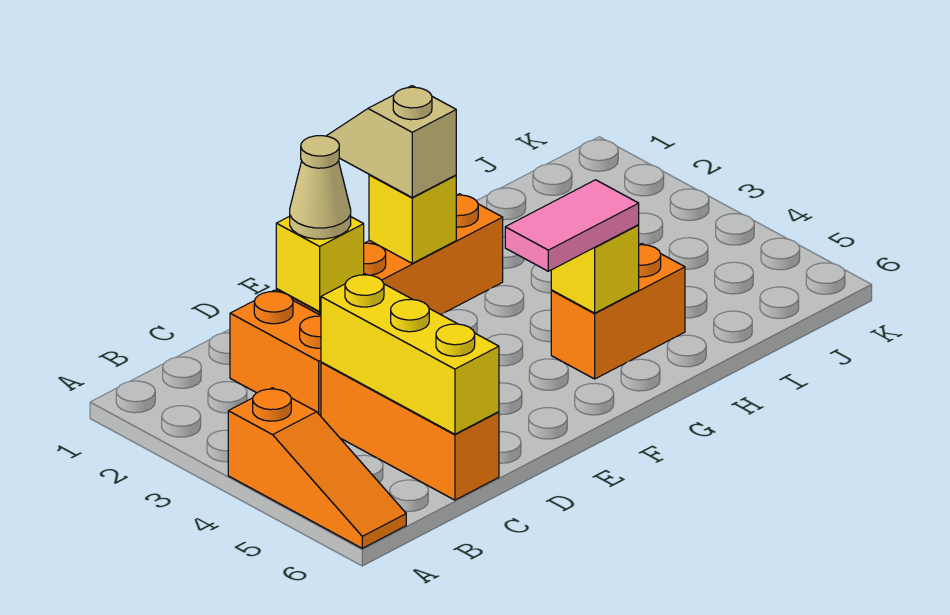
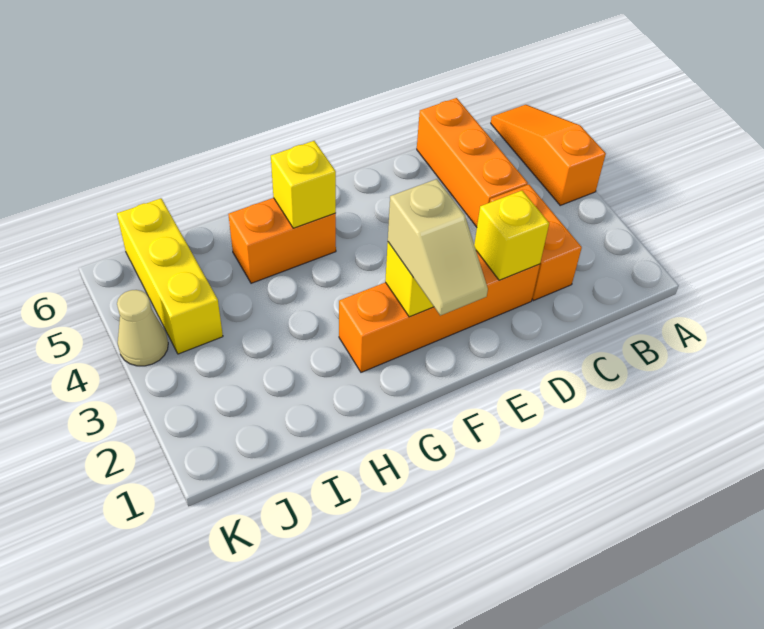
yellow brick C4:C6 level 2 -> yellow brick J4:J6 level 1
tan cone D2 level 3 -> tan cone K4 level 1
pink tile F5:G5 level 3 -> none

